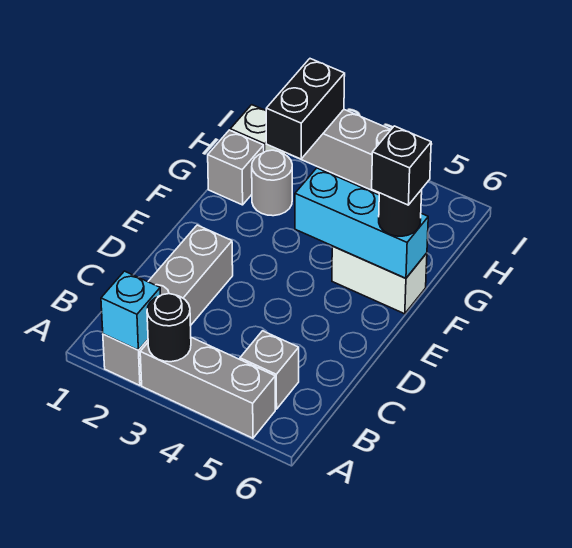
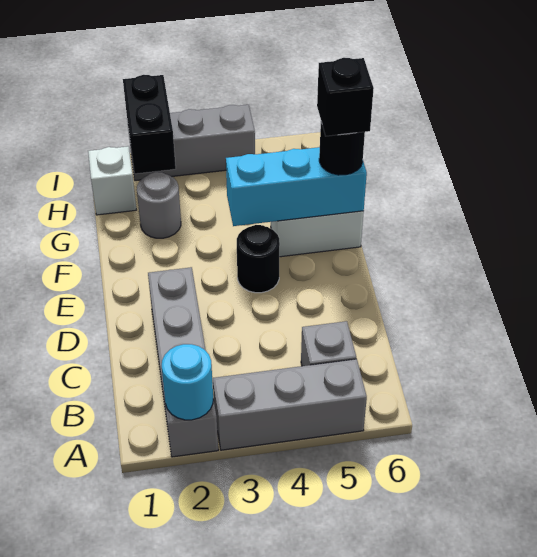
cyan brick A2 level 2 -> cyan round brick A2 level 2
black round brick A3 level 2 -> black round brick E4 level 1
grey brick G1 level 1 -> none

